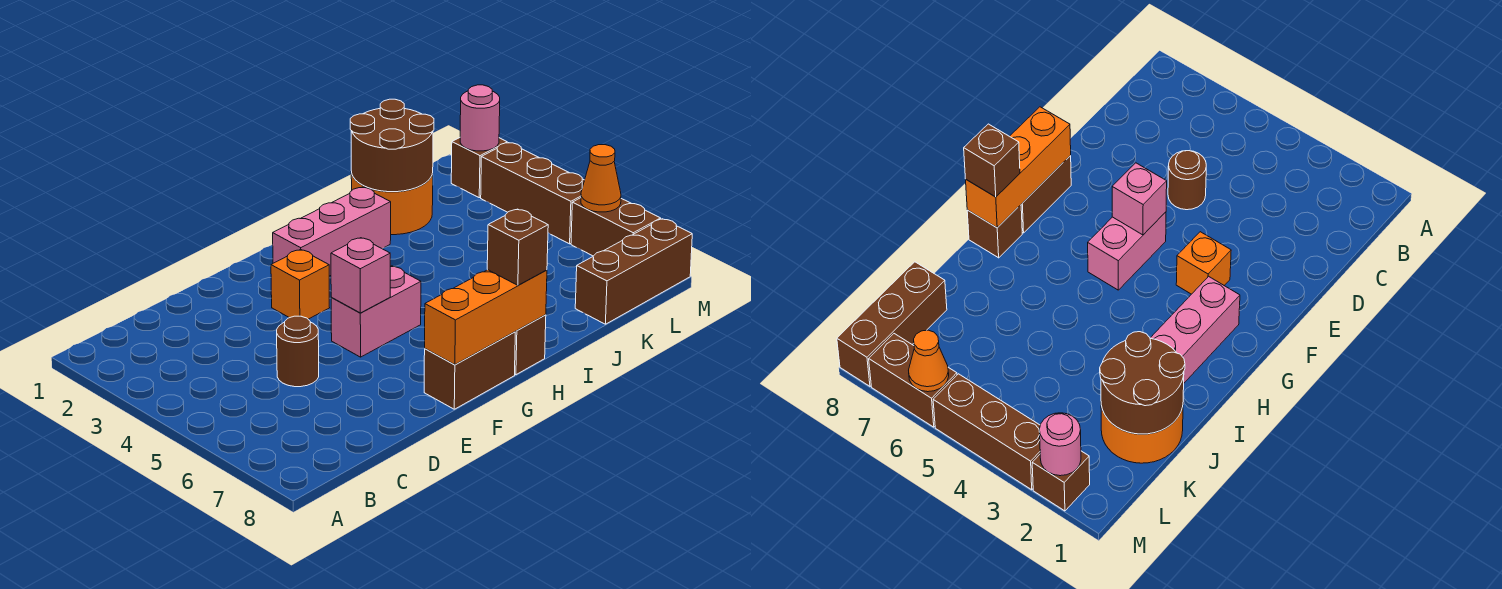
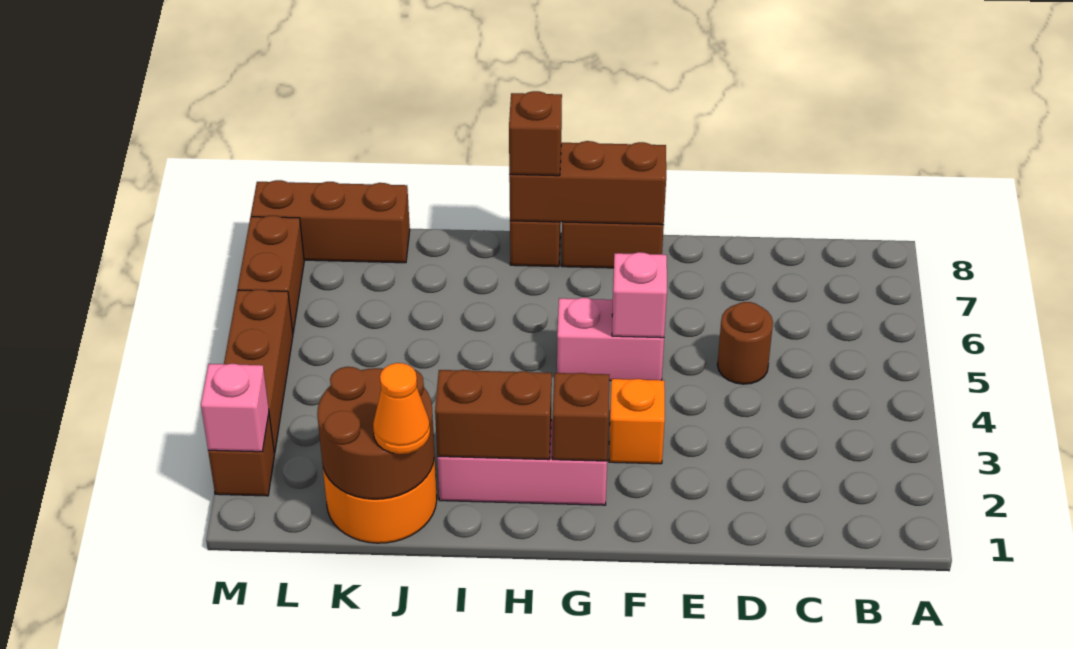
orange brick F8:H8 level 2 -> brown brick F8:H8 level 2
none -> brown brick G2 level 2
none -> brown brick H2:I2 level 2
pink round brick M2 level 2 -> pink brick M2 level 2
orange cone M6 level 2 -> orange cone J1 level 3

